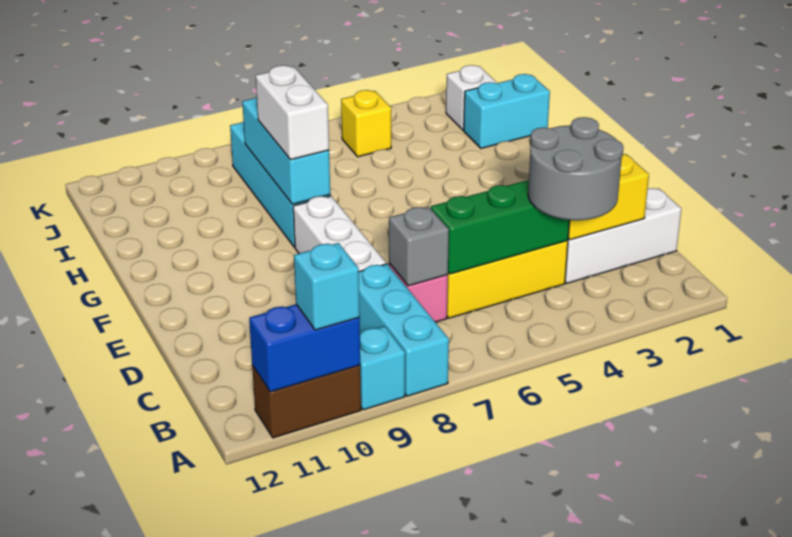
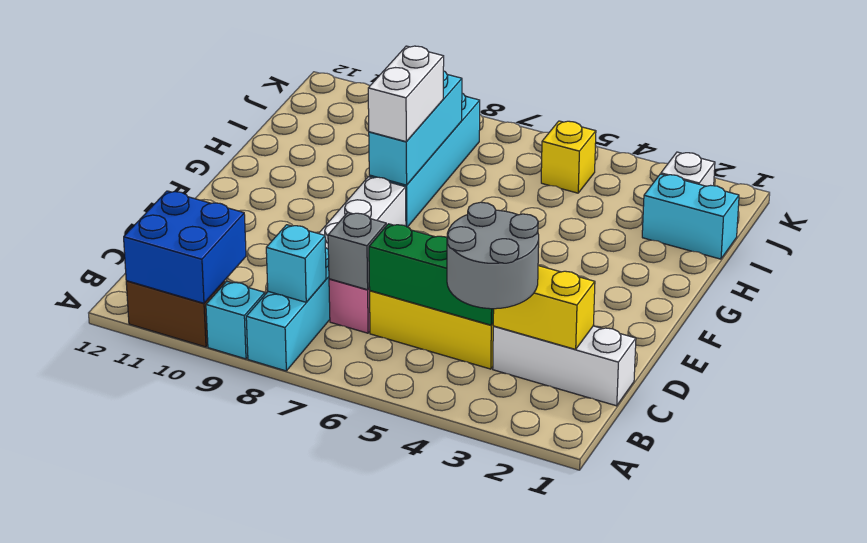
blue brick A10:A11 level 2 -> blue brick A10:B11 level 2
cyan brick A10 level 3 -> cyan brick B8 level 2

